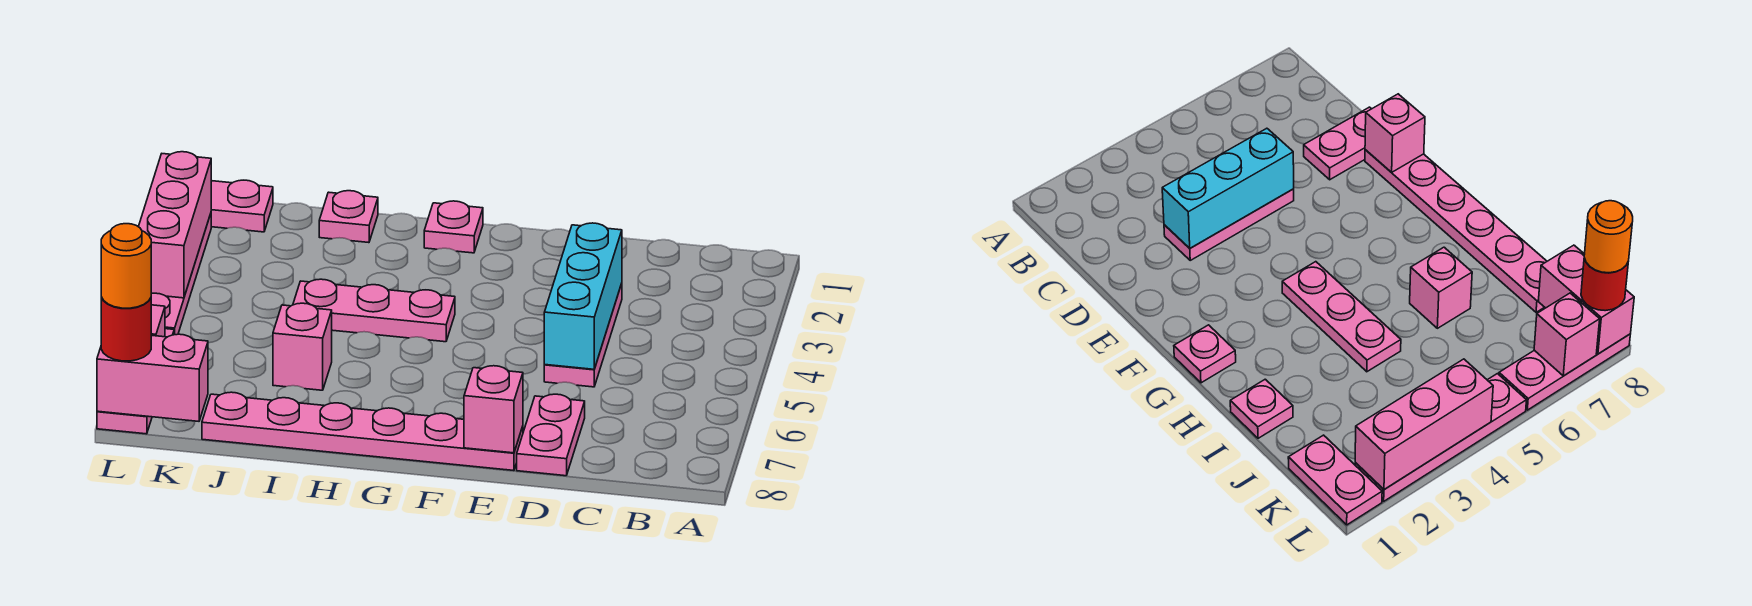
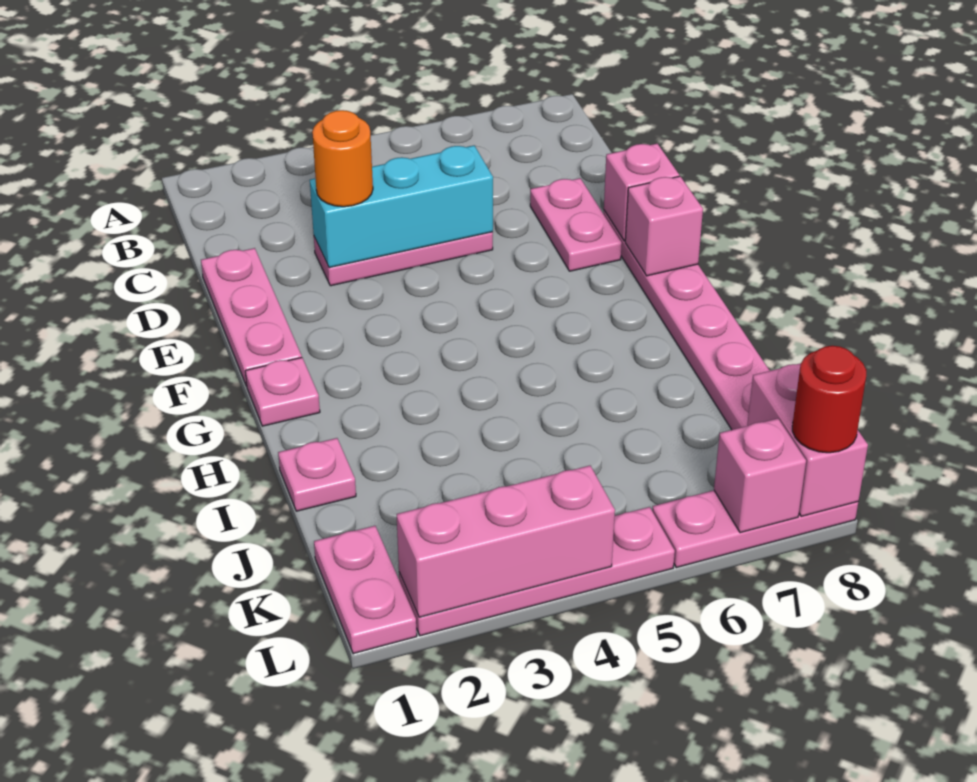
pink plate D7:D8 level 1 -> pink plate D7:E7 level 1
pink plate G4:I4 level 1 -> pink plate D1:F1 level 1
pink brick I6 level 1 -> pink brick F8 level 2
orange round brick L8 level 4 -> orange round brick D3 level 3

